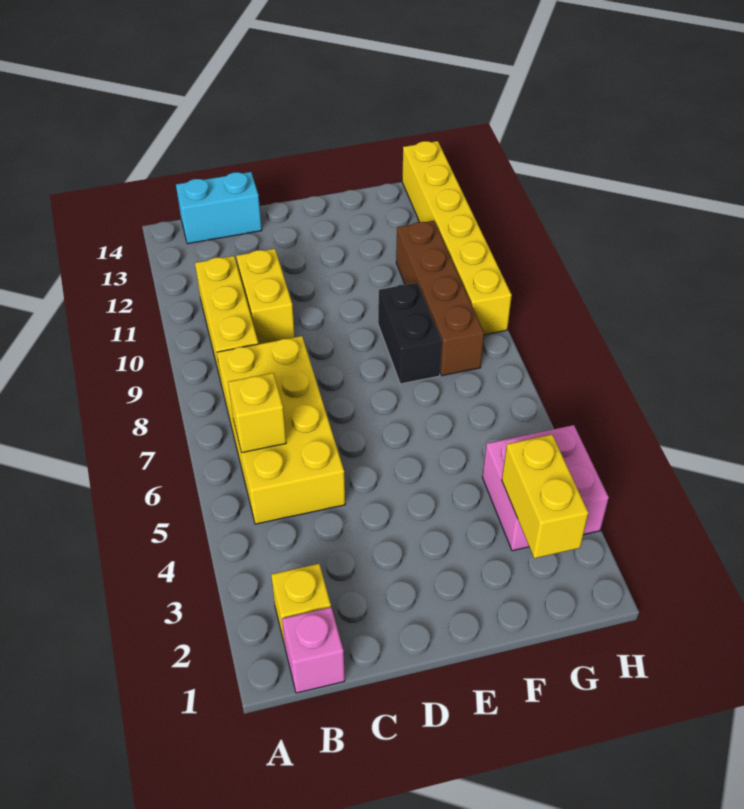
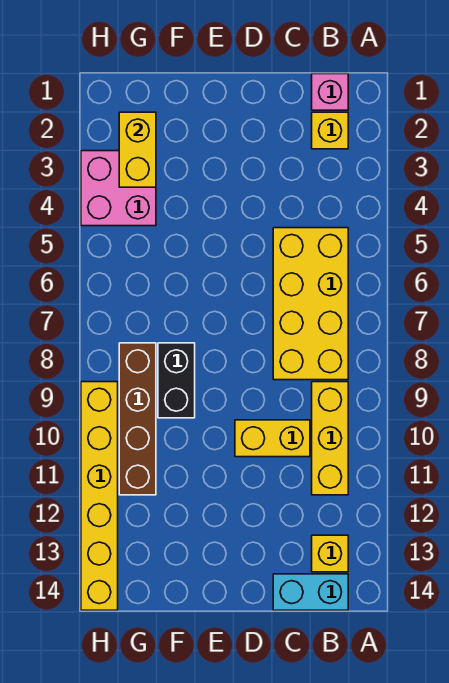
yellow brick B6 level 2 -> yellow brick B13 level 1
yellow brick C10:C11 level 1 -> yellow brick C10:D10 level 1

